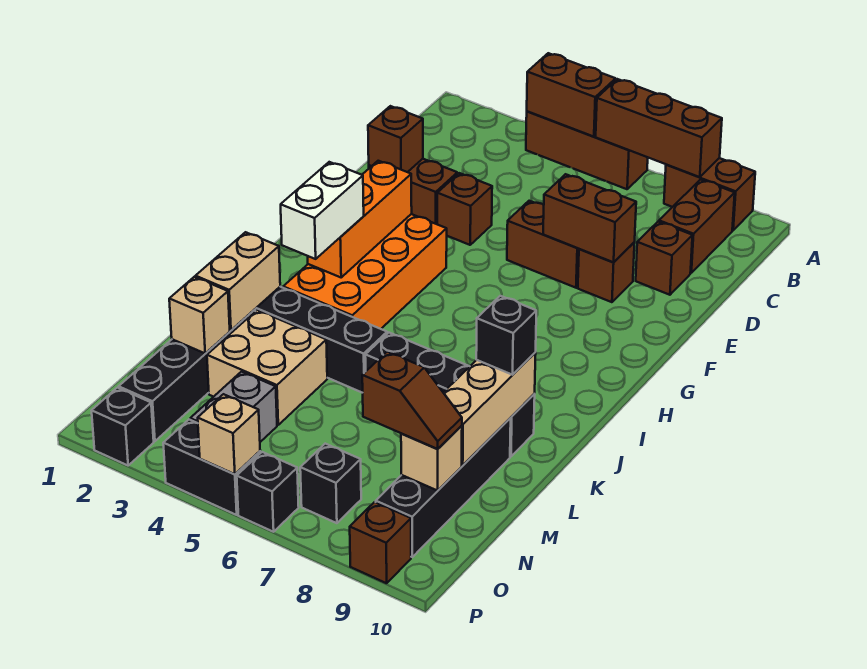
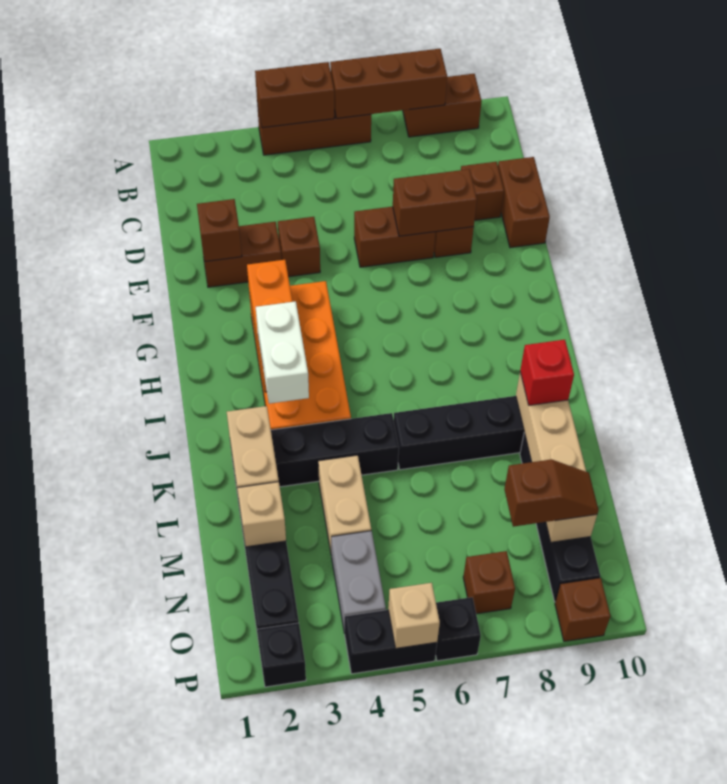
brown brick B9:C9 level 1 -> brown brick D10:E10 level 1
black brick K9 level 3 -> red brick K9 level 3
tan brick L3:M4 level 1 -> tan brick L4:M4 level 1
black brick O7 level 1 -> brown brick O7 level 1

